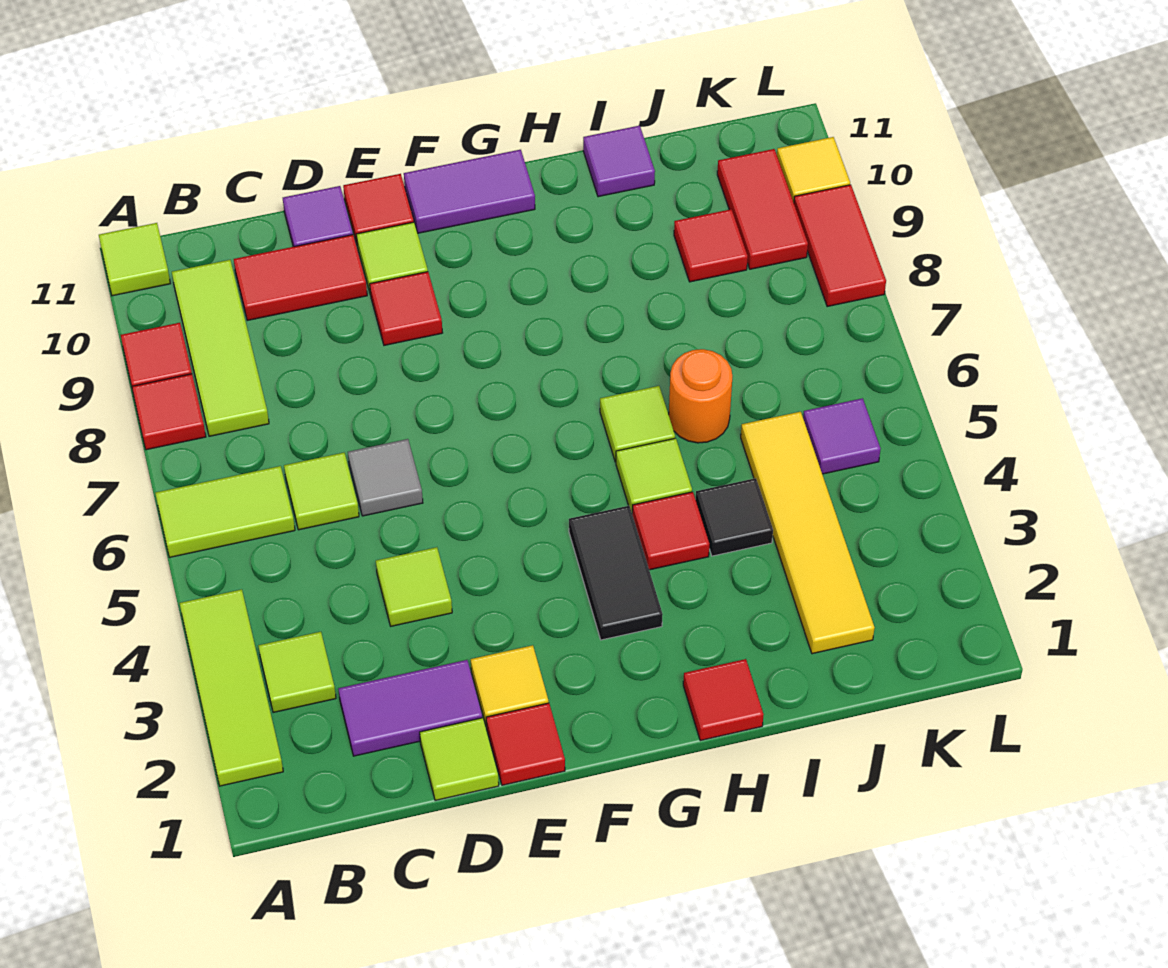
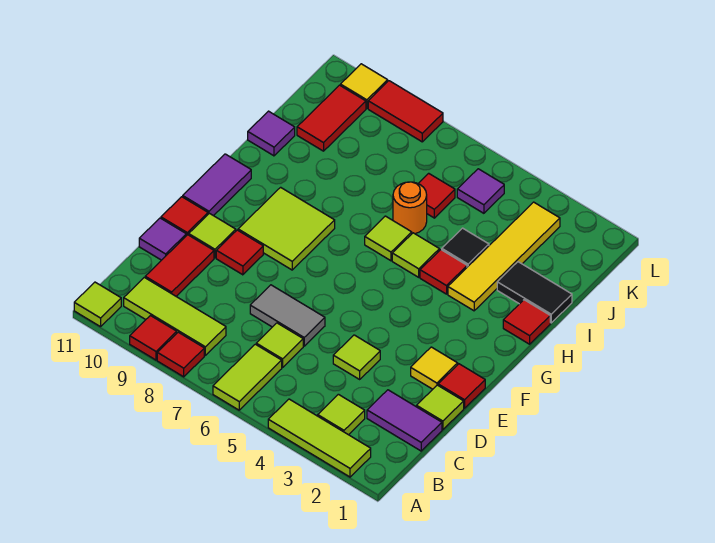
purple tile C2:D2 level 1 -> purple tile C1:C2 level 1
grey tile D6 level 1 -> grey tile D6:D7 level 1
none -> lime tile F8:G9 level 1
black tile G3:G4 level 1 -> black tile I1:I2 level 1
yellow tile J2:J5 level 1 -> yellow tile H3:K3 level 1
red tile J9 level 1 -> red tile J6 level 1
red tile K9:K10 level 1 -> red tile J10:K10 level 1

